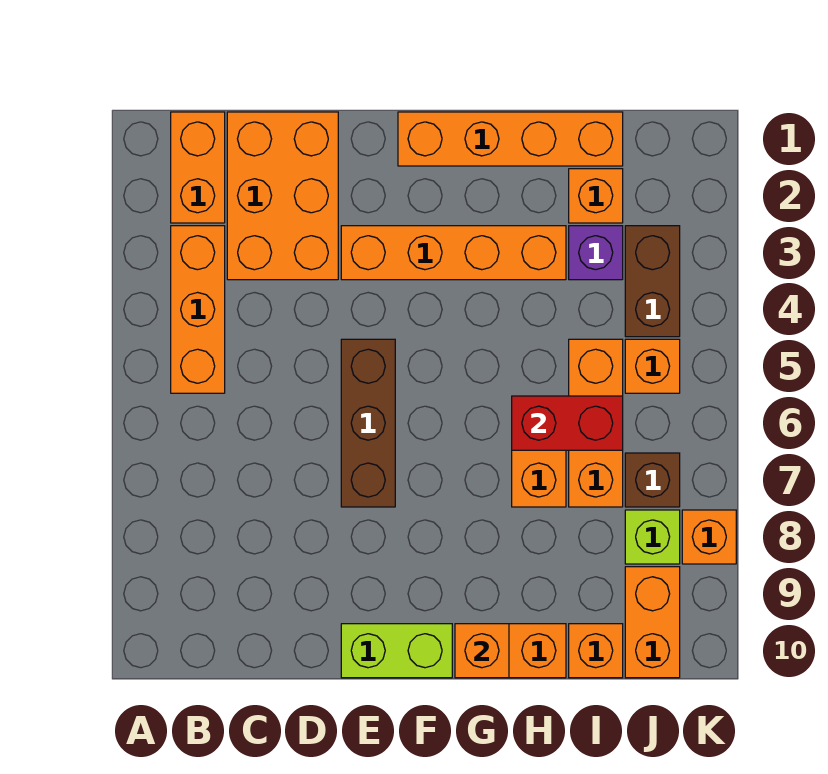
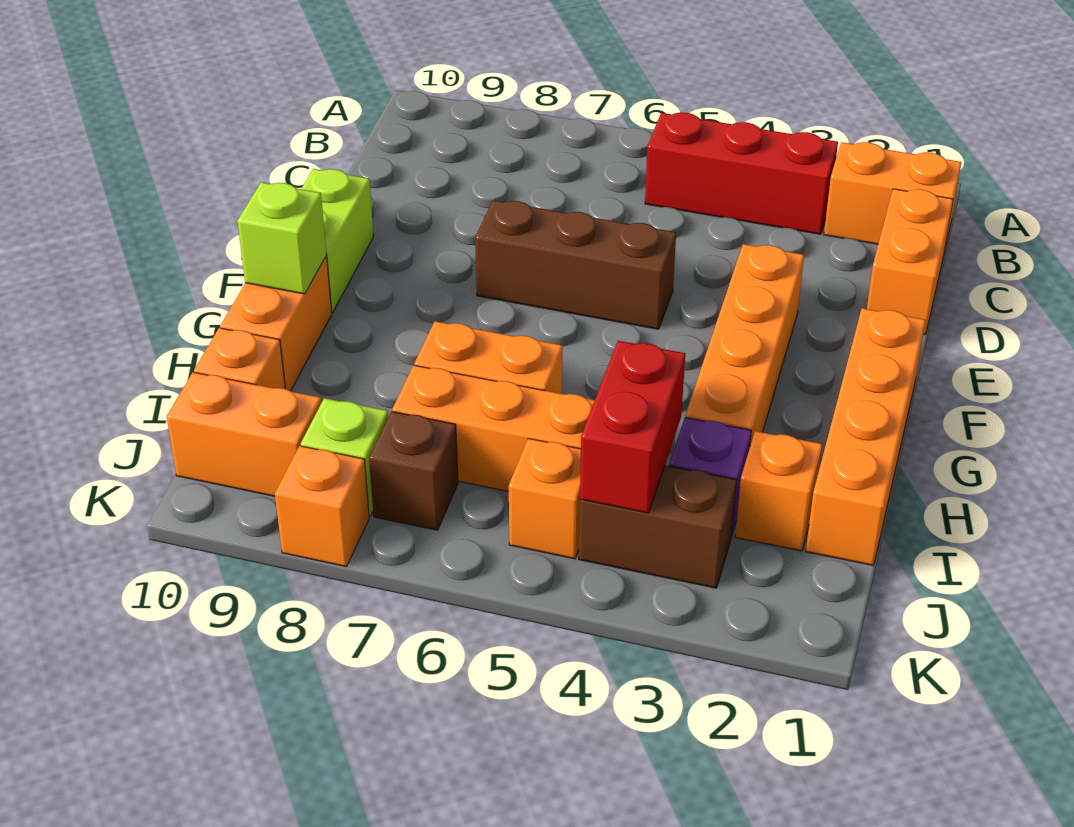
orange brick B3:B5 level 1 -> red brick B3:B5 level 1
orange brick C1:D3 level 1 -> orange brick C1:D1 level 1
orange brick G10 level 2 -> lime brick G10 level 2
red brick H6:I6 level 2 -> red brick I4:J4 level 2

